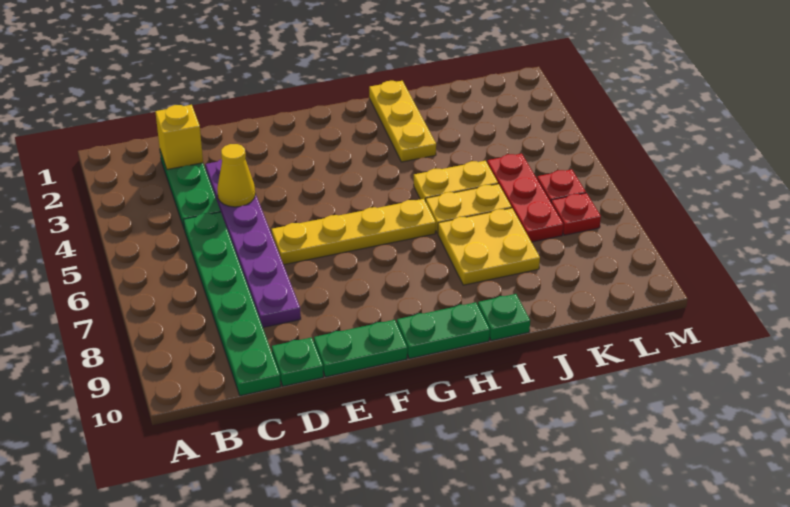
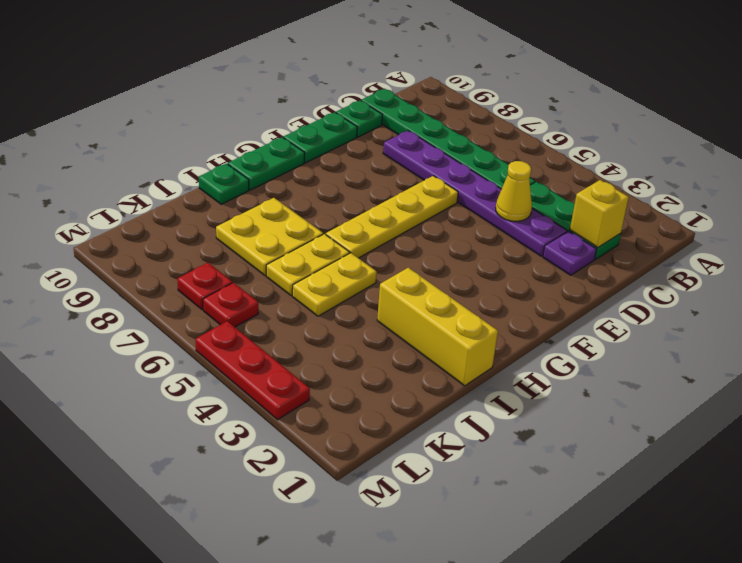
none -> purple plate D2 level 1
yellow plate I1:I3 level 1 -> yellow brick I1:I3 level 1
red plate K5:K7 level 1 -> red plate M3:M5 level 1

